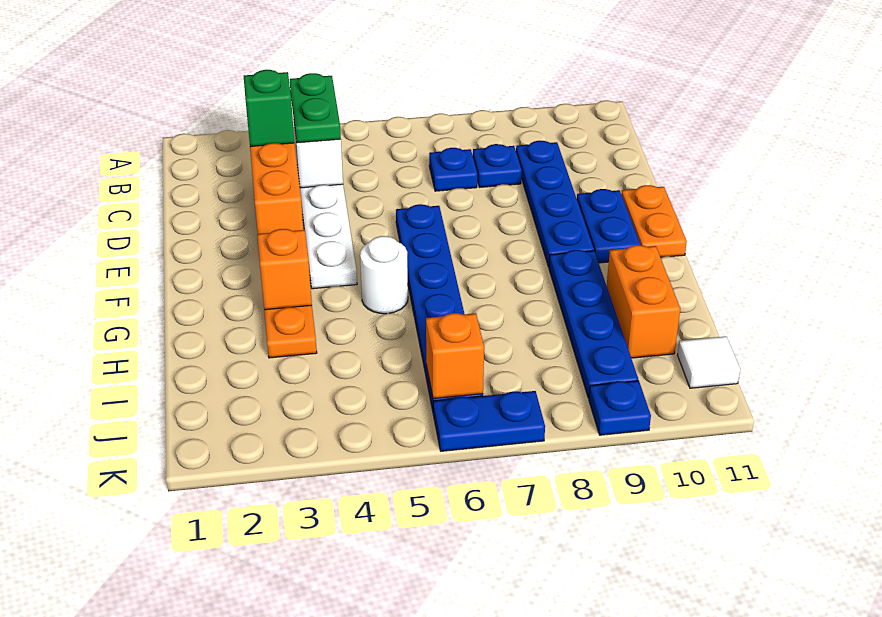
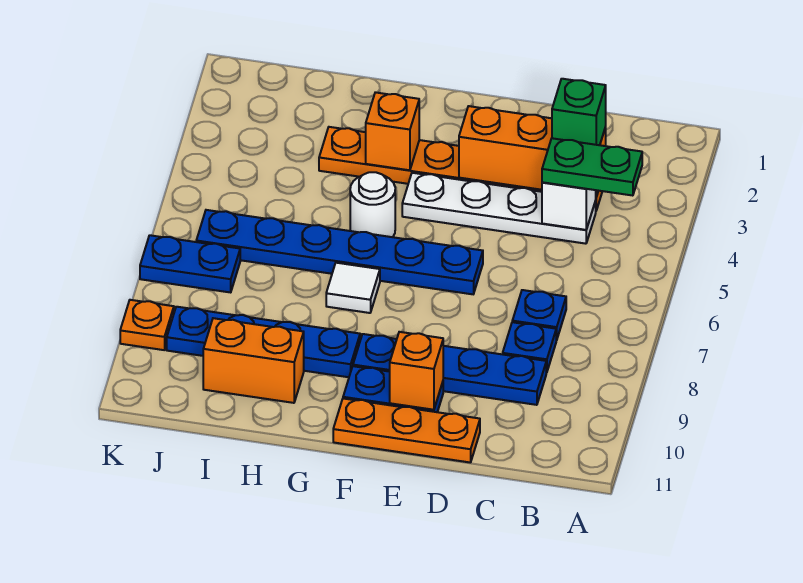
orange plate E11:F11 level 1 -> orange plate D11:F11 level 1
orange brick J6 level 2 -> orange brick E10 level 2
white tile J11 level 1 -> white tile G7 level 1
blue plate K6:K7 level 1 -> blue plate J7:K7 level 1
blue plate K9 level 1 -> orange plate K9 level 1

